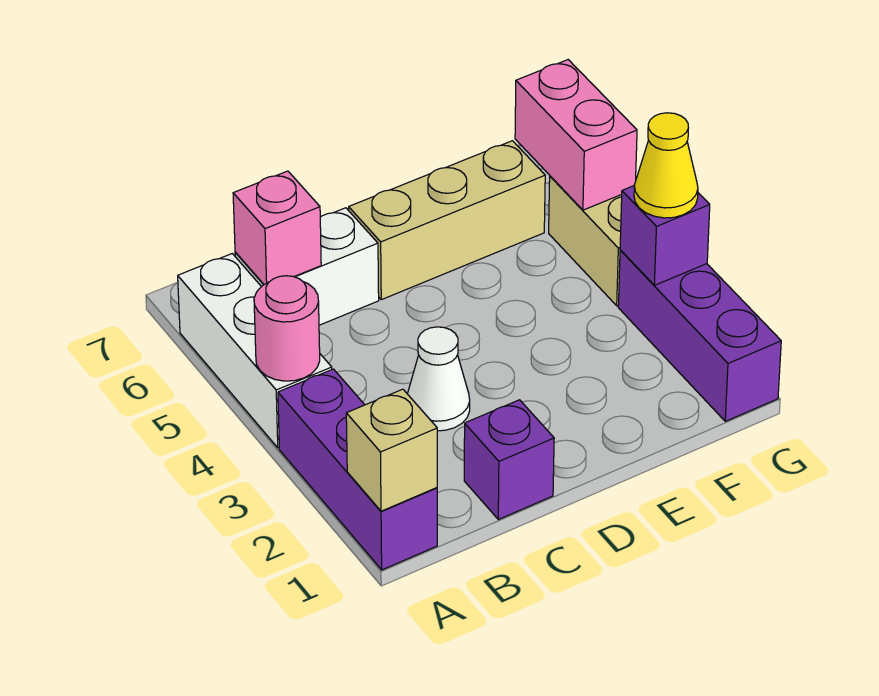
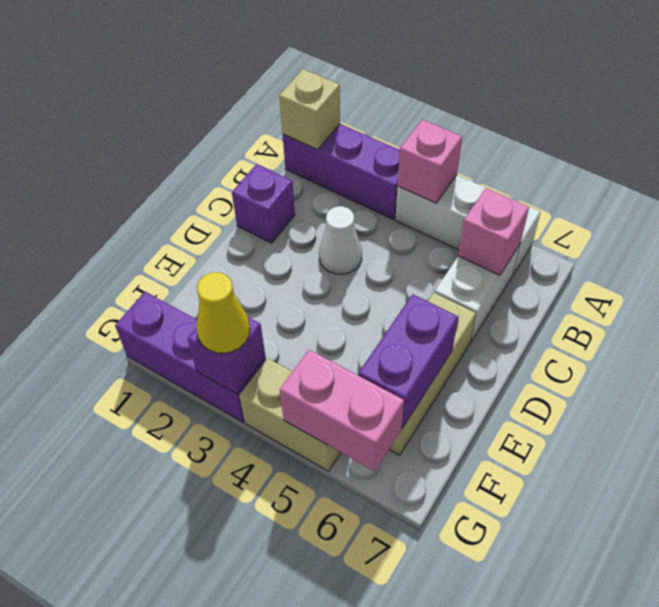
pink round brick A4 level 2 -> pink brick A4 level 2
none -> purple brick E6:F6 level 2

